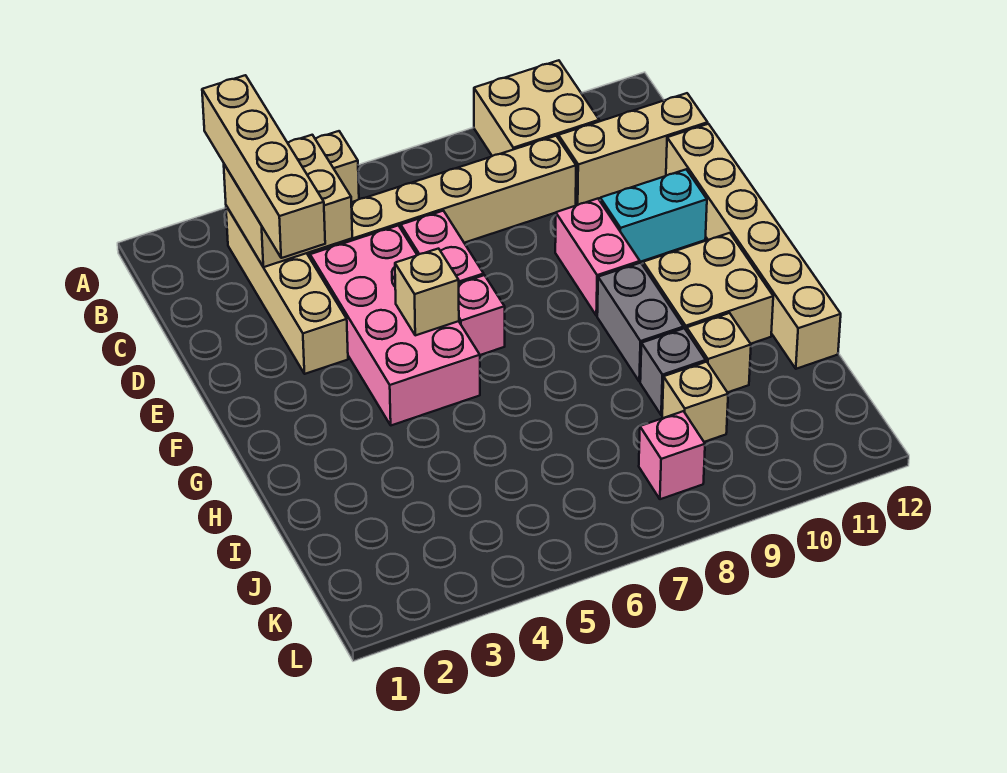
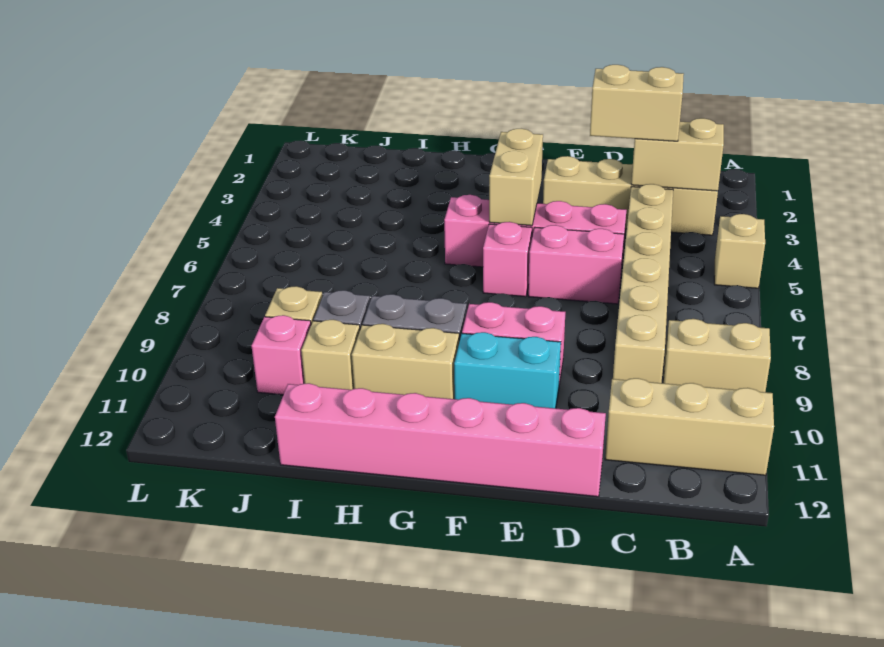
tan brick A3:D3 level 3 -> tan brick C3:D3 level 3
tan brick A9:B10 level 1 -> tan brick A9:B9 level 1
tan brick B3:C4 level 2 -> tan brick B3:C3 level 2
tan brick C10:C12 level 1 -> tan brick A11:C11 level 1
pink brick D4:G5 level 1 -> pink brick D5:G5 level 1
tan brick D12:I12 level 1 -> pink brick D12:I12 level 1
cyan brick E10:E11 level 1 -> cyan brick E10:F10 level 1
tan brick F5 level 2 -> tan brick F4:F5 level 2
tan brick G10:H11 level 1 -> tan brick G10:H10 level 1
pink brick K8 level 1 -> pink brick J10 level 1

